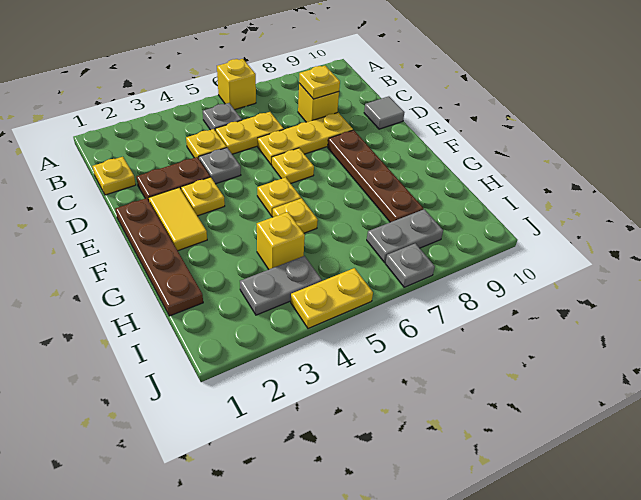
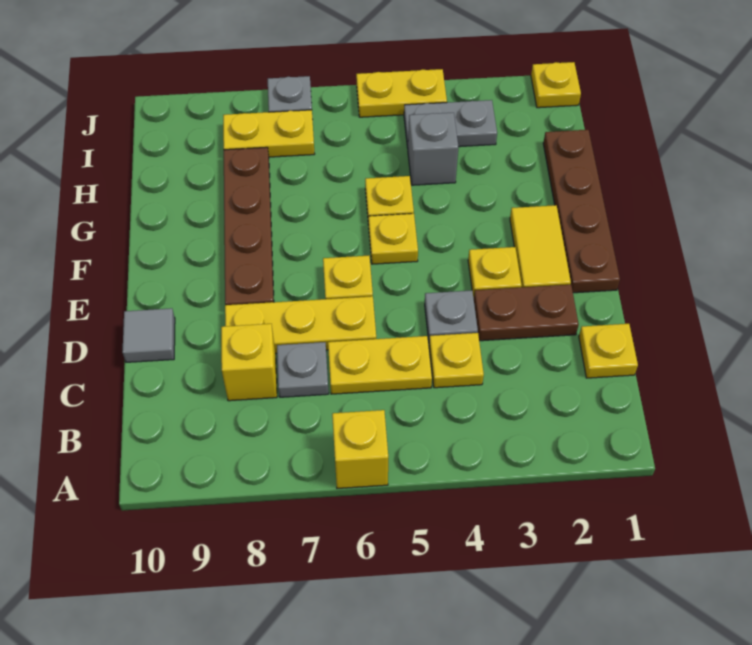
grey plate B5 level 1 -> grey plate C7 level 1
yellow plate C8 level 2 -> yellow plate J1 level 1
yellow brick H4 level 1 -> grey brick H4 level 1
grey plate I7:I8 level 1 -> yellow plate I7:I8 level 1

